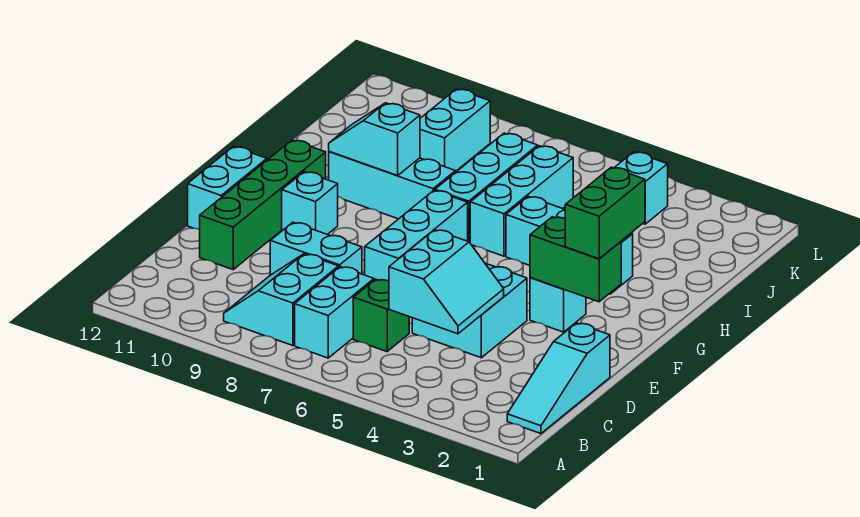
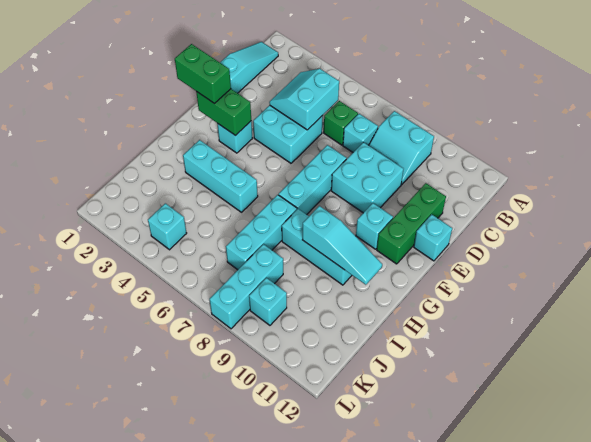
cyan brick B7:C7 level 1 -> cyan brick C7 level 1
cyan slope B8:C9 level 1 top 8 -> cyan slope B8:C9 level 1 top B
cyan brick D8:D9 level 1 -> cyan brick D8:E9 level 1
green brick D11:G11 level 1 -> green brick D11:F11 level 1
cyan brick E12:F12 level 1 -> cyan brick E12 level 1
green brick F2:G2 level 3 -> green brick F1:F2 level 3
cyan brick H6:J6 level 1 -> cyan brick J8:L8 level 1
cyan slope H9:H10 level 2 top 9 -> cyan slope H9:H11 level 2 top 9
cyan brick J9:K9 level 1 -> cyan brick K9 level 1

